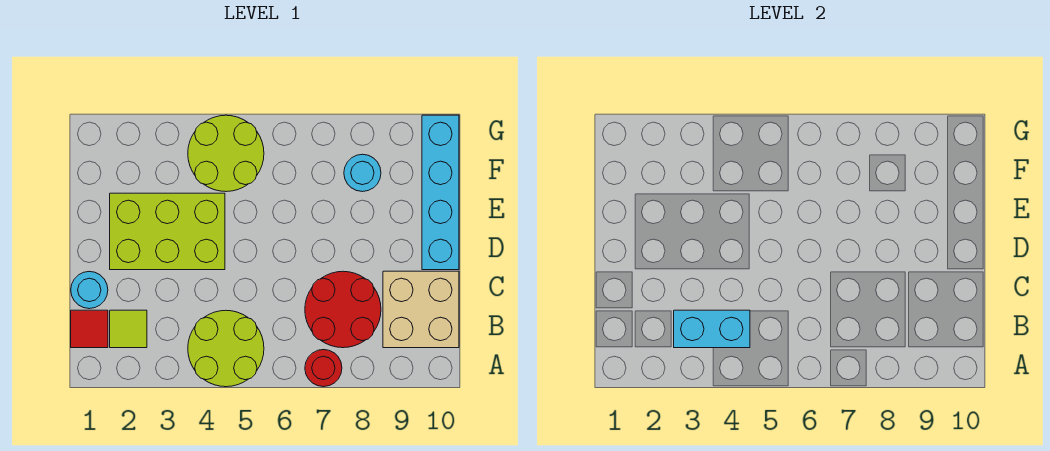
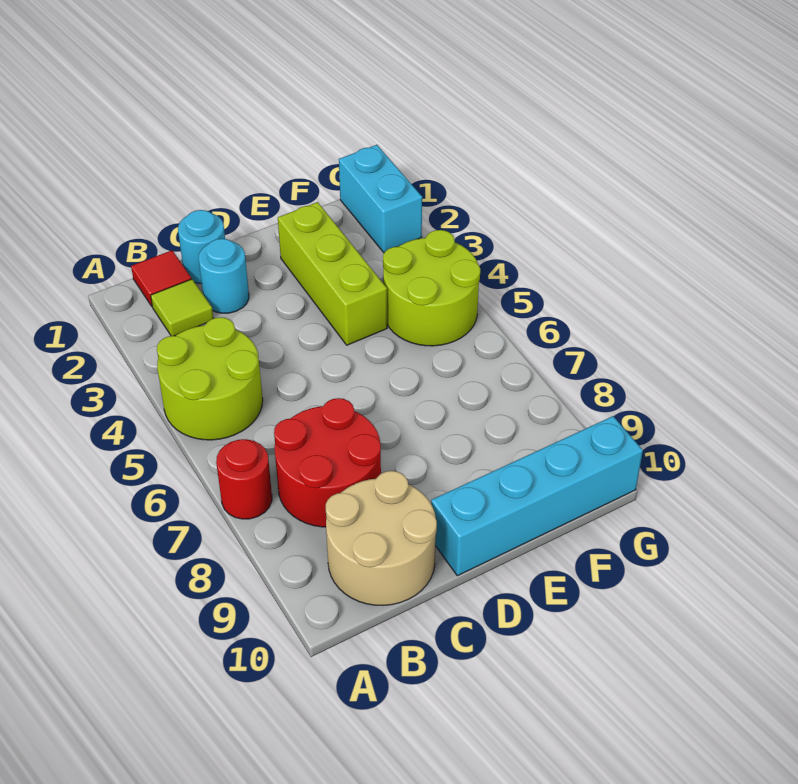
cyan brick B3:B4 level 2 -> cyan brick G1:G2 level 1
tan brick B9:C10 level 1 -> tan round brick B9:C10 level 1
lime brick D2:E4 level 1 -> lime brick E2:E4 level 1
cyan round brick F8 level 1 -> cyan round brick C2 level 1

